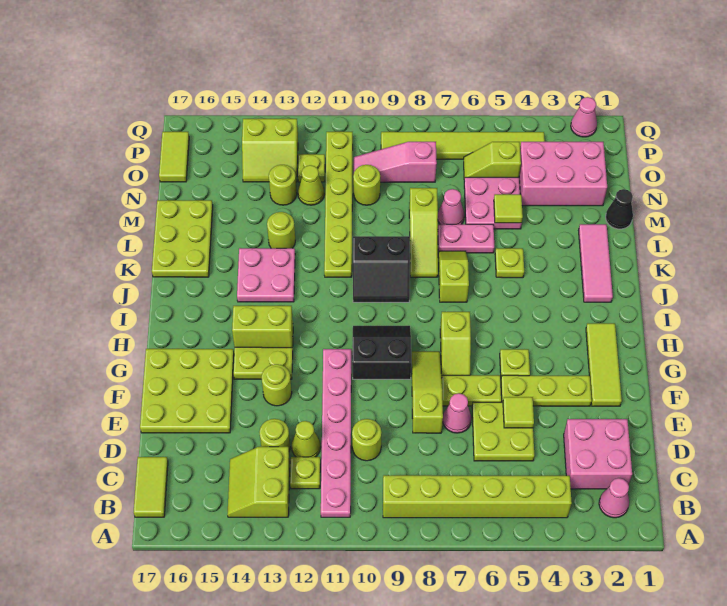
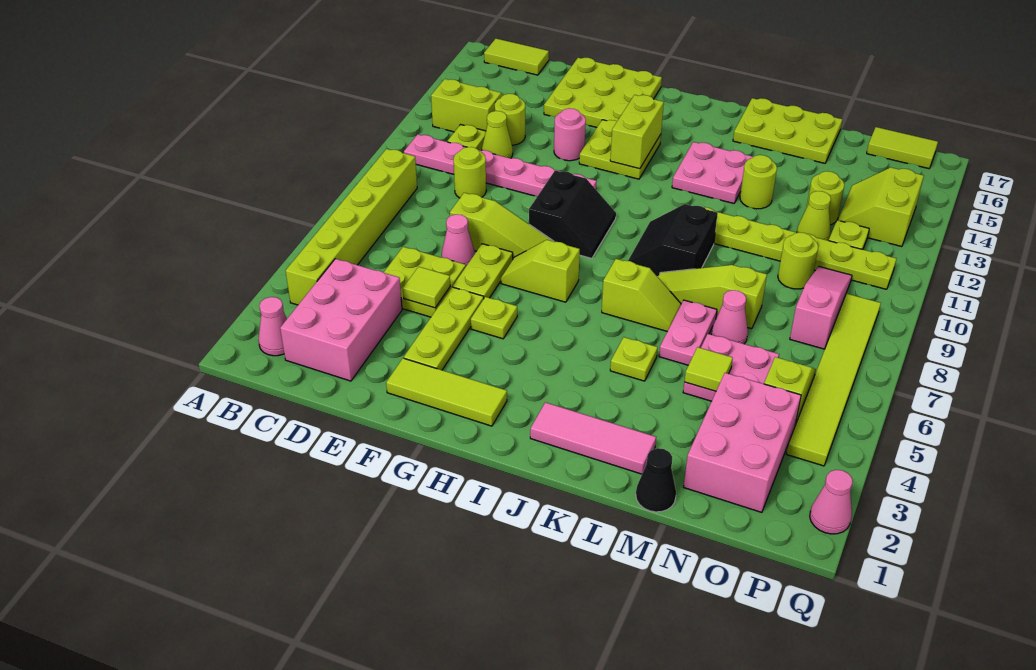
pink brick C2:D3 level 1 -> pink brick C2:D4 level 1
lime round brick F13 level 1 -> pink round brick F13 level 1

